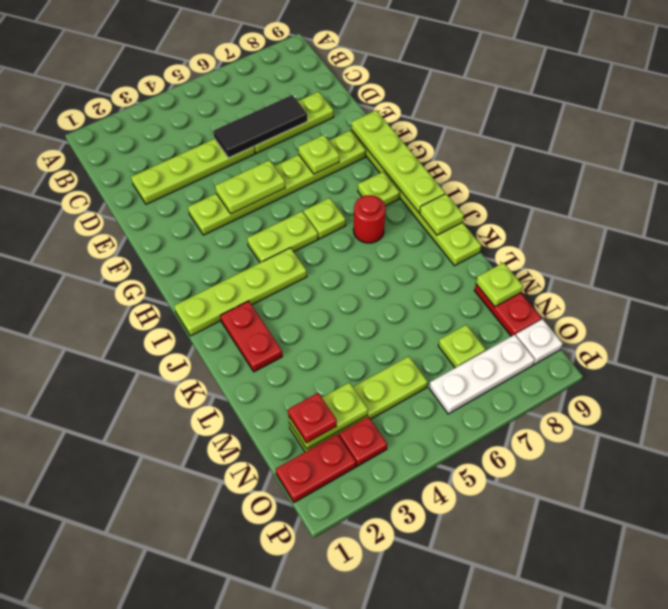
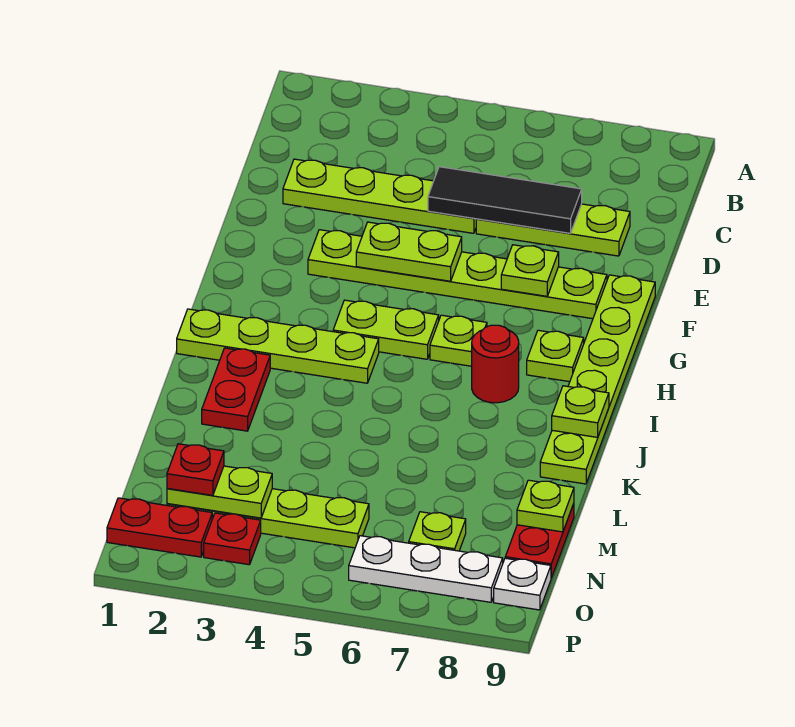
lime plate F9:I9 level 2 -> none

